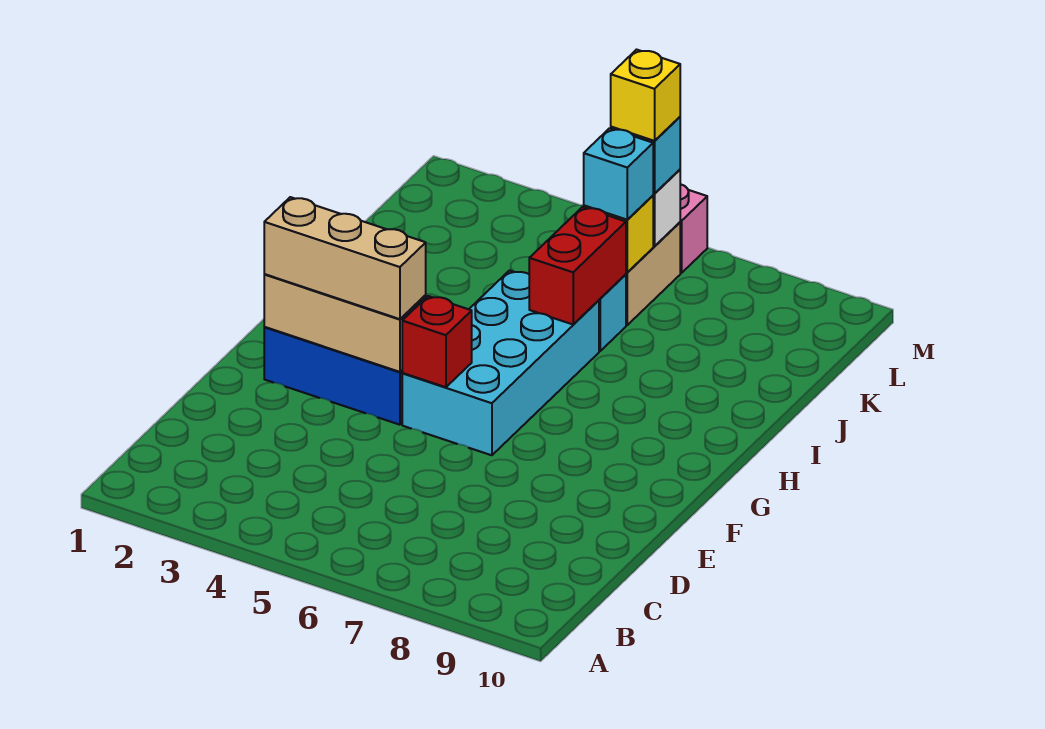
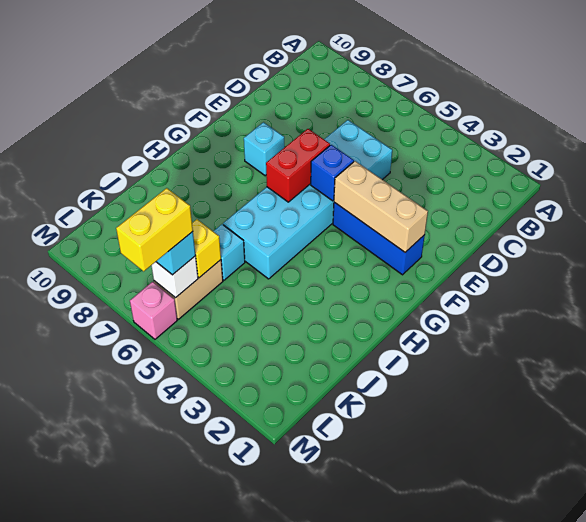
tan brick F2:F4 level 3 -> none
cyan brick F5:I6 level 1 -> cyan brick D5:I6 level 1
red brick F5 level 2 -> blue brick F5 level 2
red brick I6:J6 level 2 -> red brick F6:G6 level 2
cyan brick K6 level 3 -> cyan brick F8 level 1
yellow brick L6 level 4 -> yellow brick L6:M6 level 4

